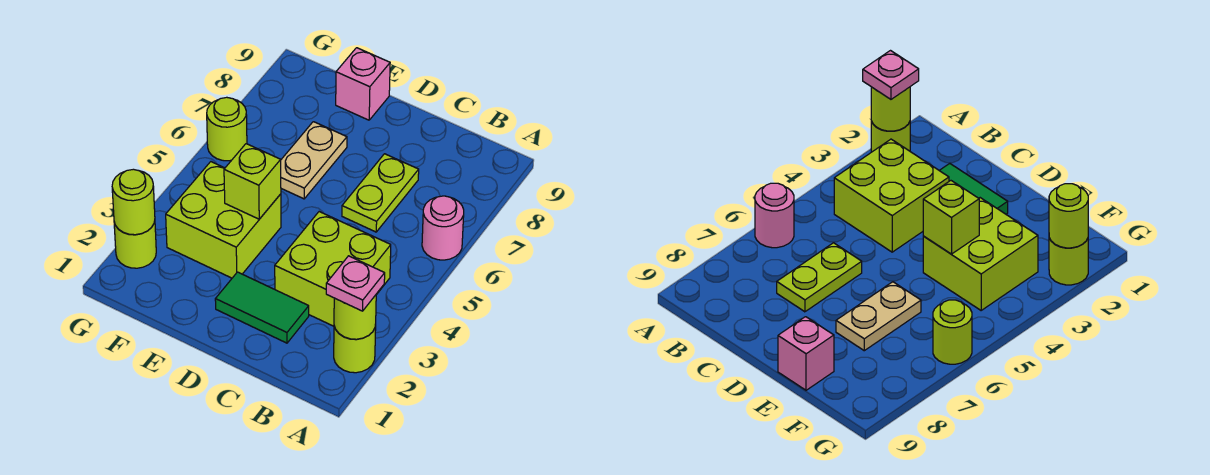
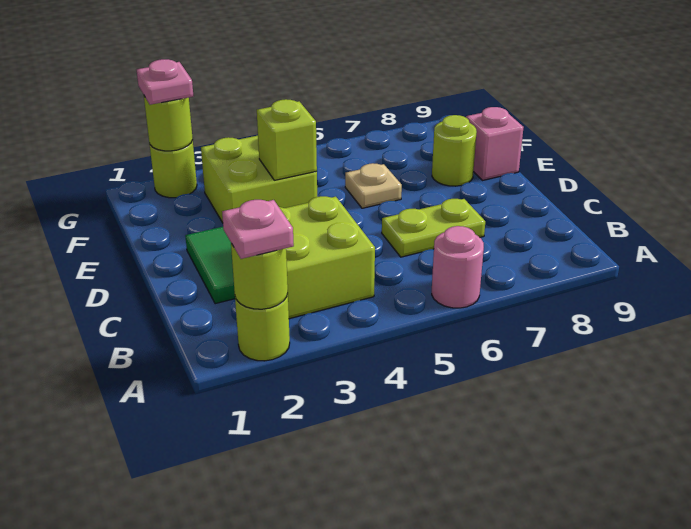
tan plate E6:E7 level 1 -> tan plate E6 level 1
none -> pink plate G2 level 3
lime round brick G6 level 1 -> lime round brick E8 level 1

